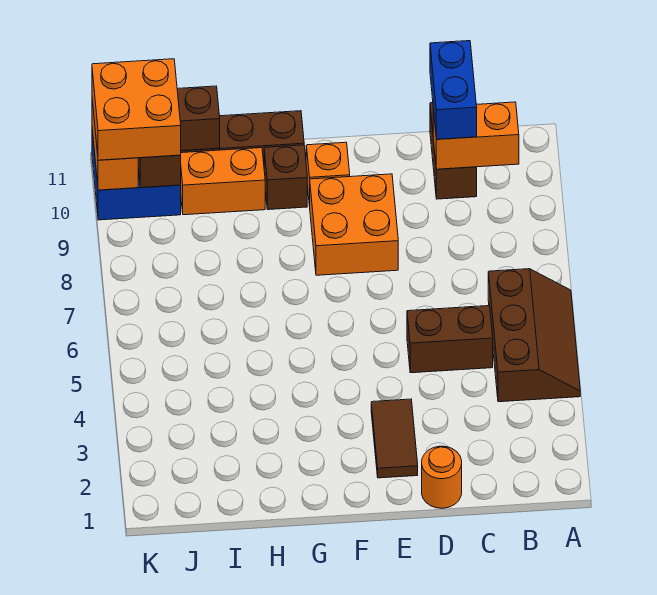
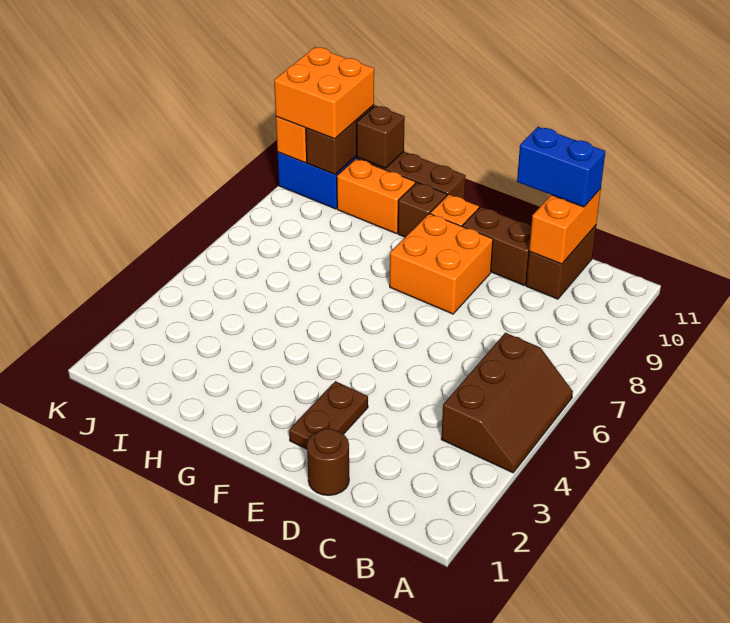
orange brick B10:C10 level 2 -> orange brick C10:C11 level 2
brown brick C5:D5 level 1 -> brown brick D10:E10 level 1
blue brick C10:C11 level 3 -> blue brick C11:D11 level 3
orange round brick D1 level 1 -> brown round brick D1 level 1
brown tile E2:E3 level 1 -> brown plate E2:E3 level 1

